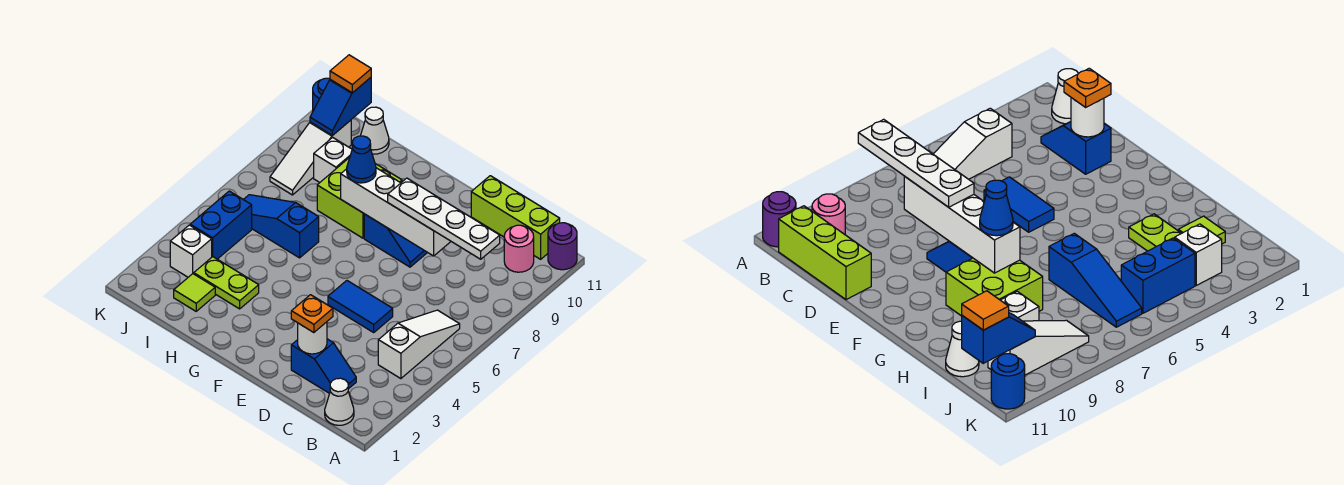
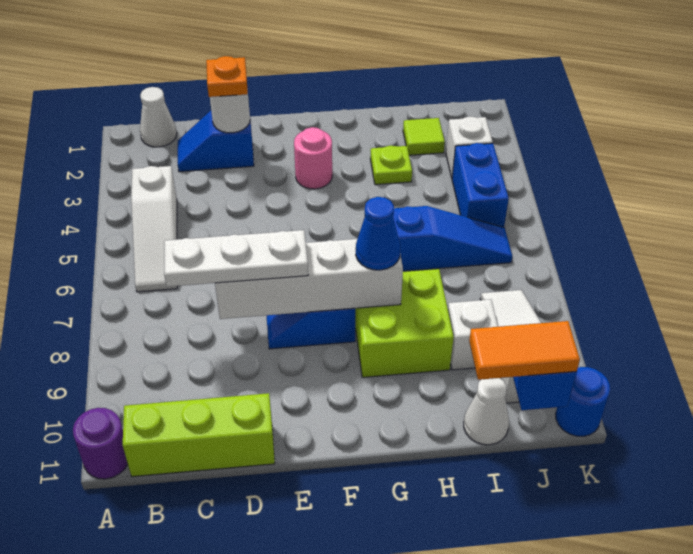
white plate B8:E8 level 3 -> white plate C8:E8 level 3
pink round brick B10 level 1 -> pink round brick F3 level 1
blue tile D5:E5 level 1 -> none
lime plate H3:I3 level 1 -> lime plate H3 level 1
orange tile J11 level 3 -> orange tile I11:J11 level 3

